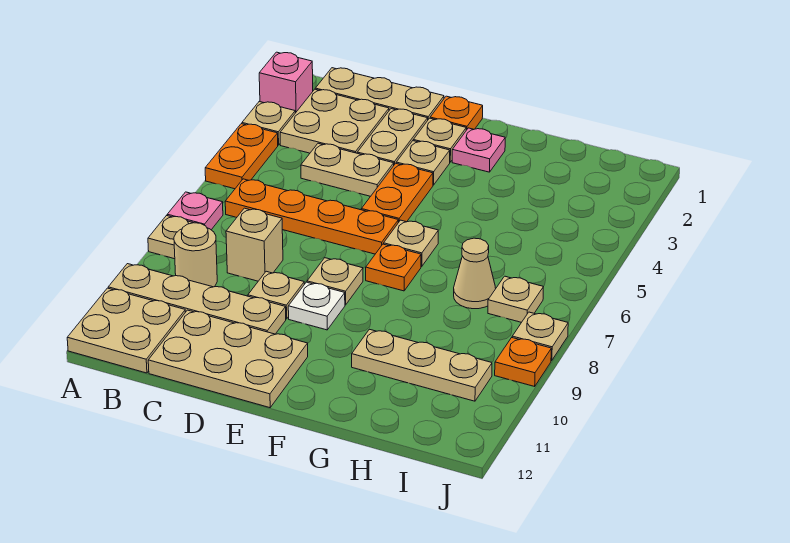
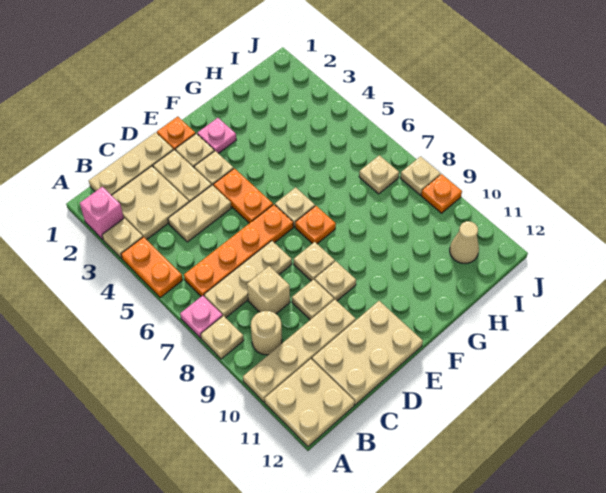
white plate E9 level 1 -> tan plate E9 level 1
tan plate G10:I10 level 1 -> tan plate B7:D7 level 1
tan cone H7 level 1 -> tan cone I11 level 1

